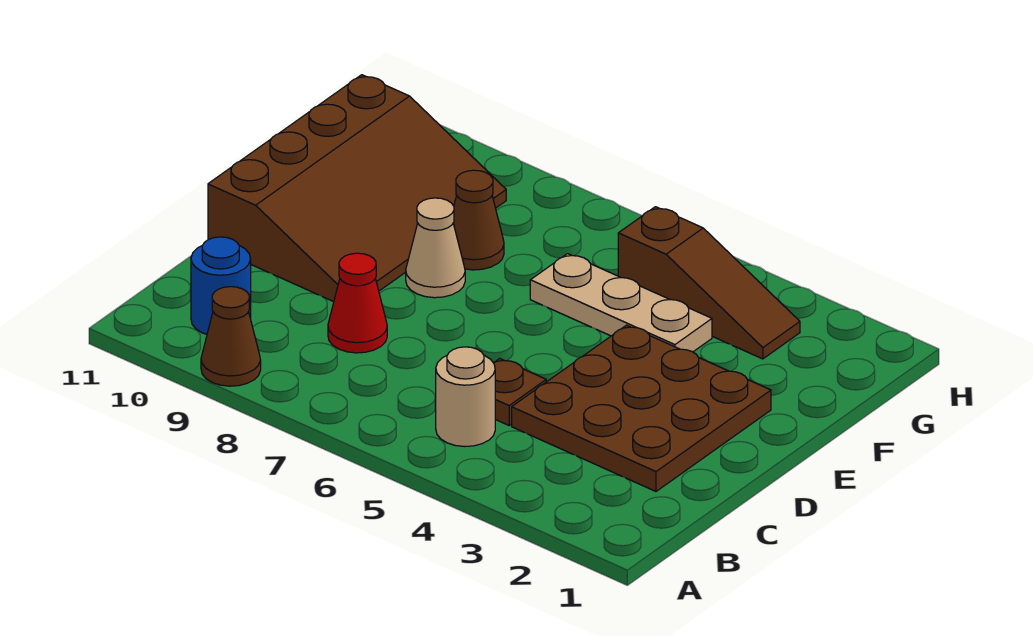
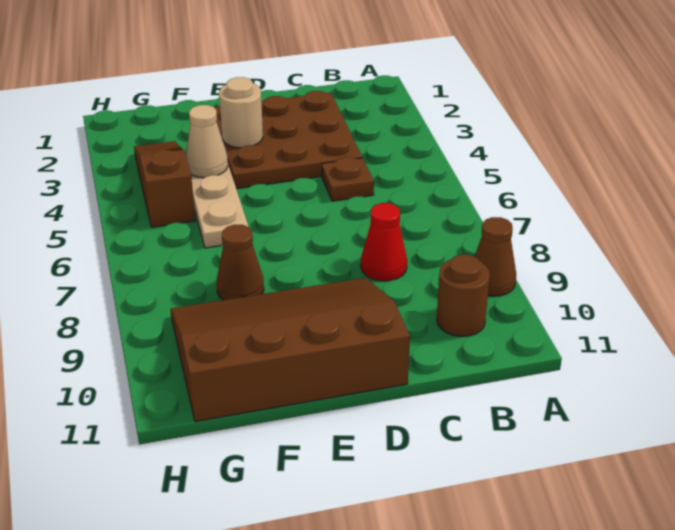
tan round brick B5 level 1 -> tan round brick E3 level 2
blue round brick B10 level 1 -> brown round brick B10 level 1
tan cone E8 level 1 -> tan cone F4 level 2

